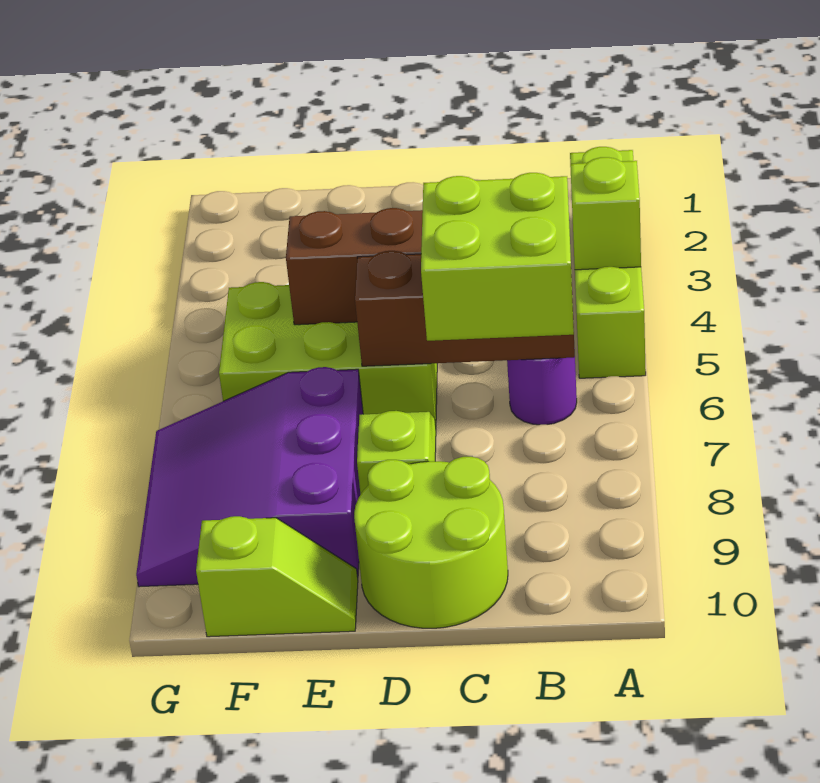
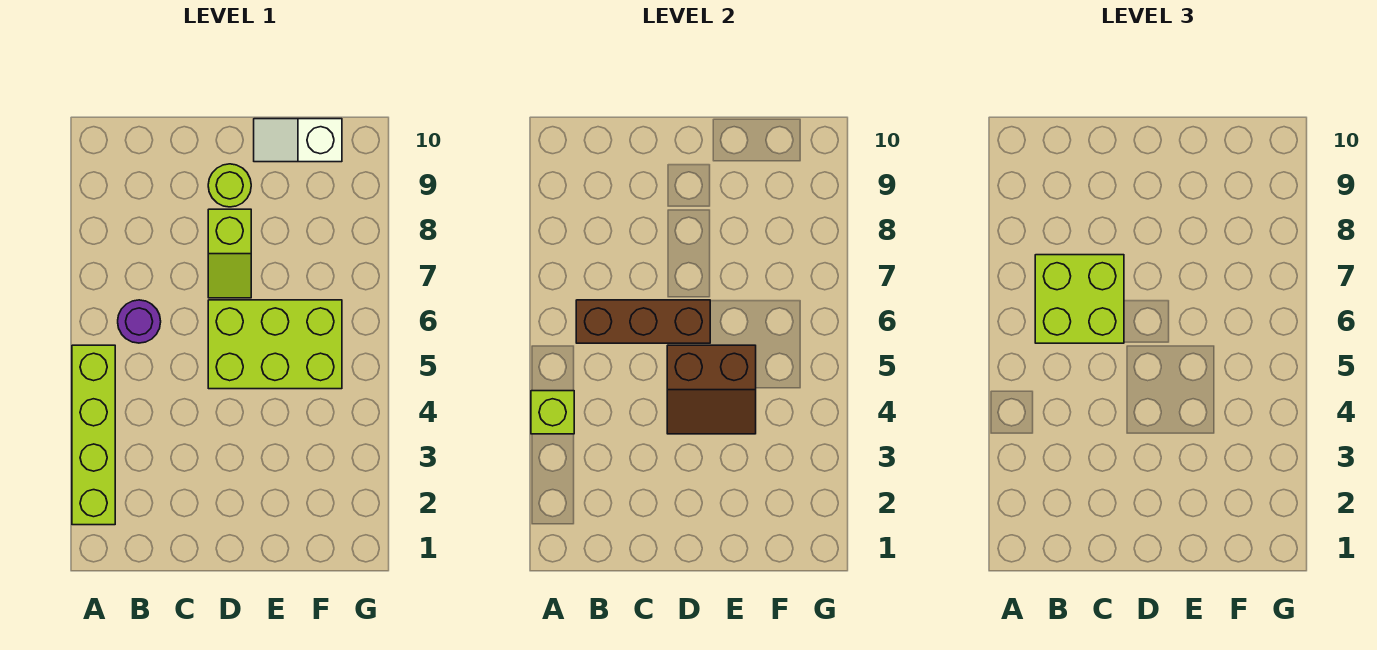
lime round brick C9:D10 level 1 -> lime round brick D9 level 1
purple slope E7:G9 level 1 top E -> none
lime slope E10:F10 level 1 top F -> white slope E10:F10 level 1 top F

